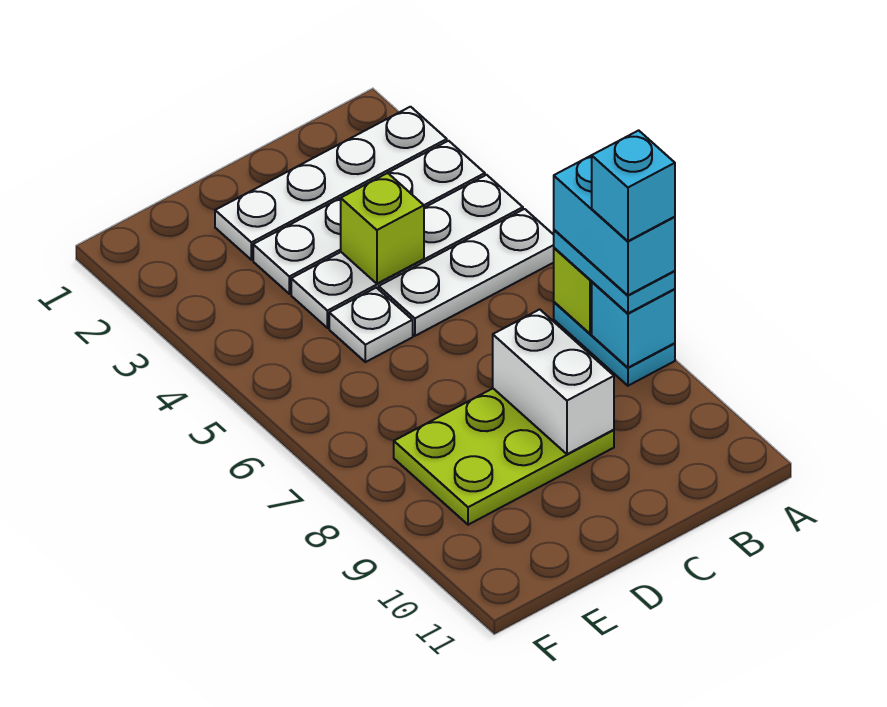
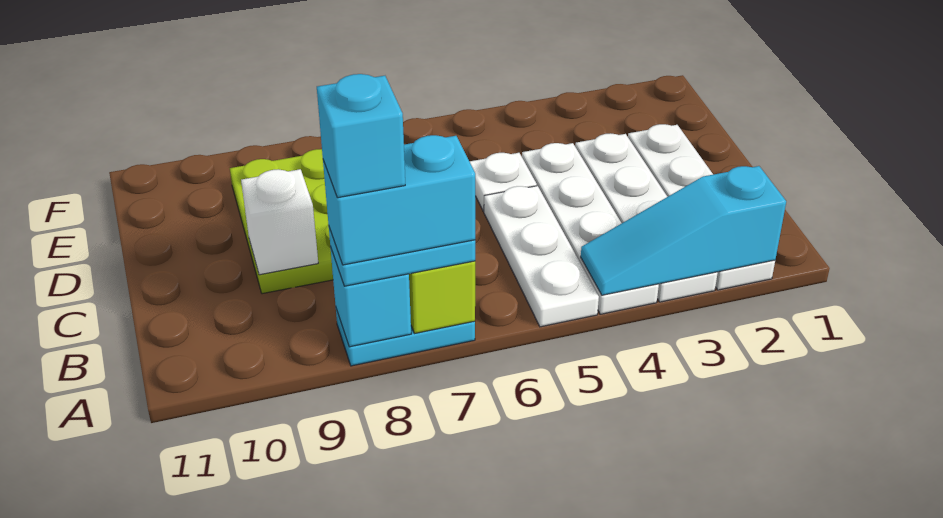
none -> cyan slope A2:A4 level 2 top 2
lime brick C4 level 2 -> none
white brick C8:C9 level 2 -> white brick C9 level 2

